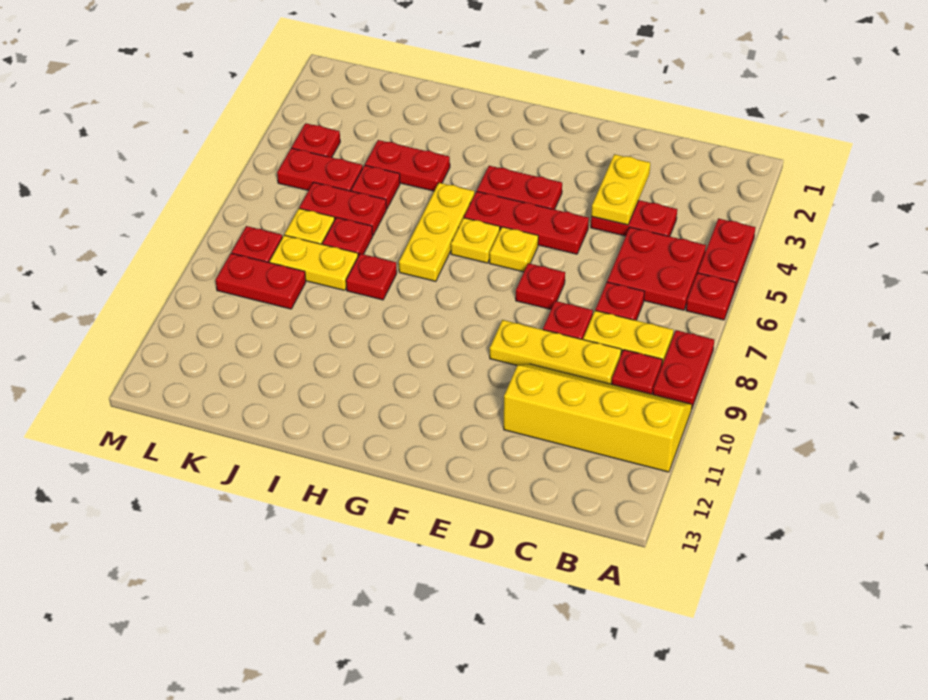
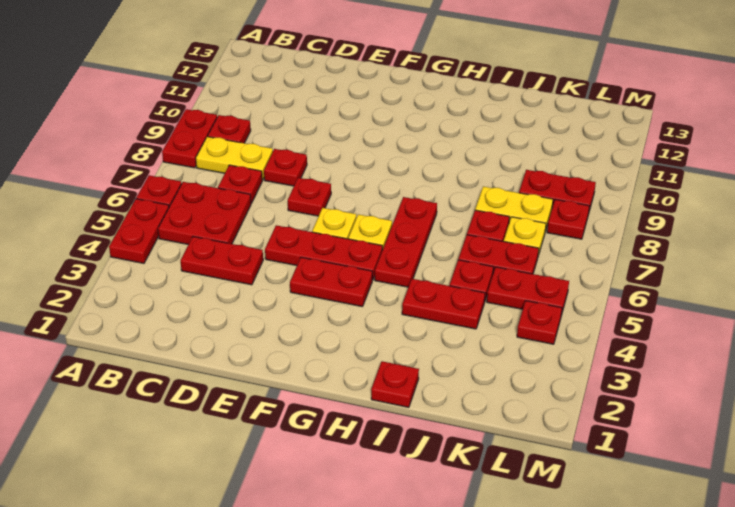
yellow slope A10:D11 level 1 top 11 -> none
yellow plate C9:E9 level 1 -> none
yellow plate D3:D4 level 2 -> none
yellow plate H5:H7 level 1 -> red plate H5:H7 level 1
red plate I8 level 1 -> red plate I1 level 1

